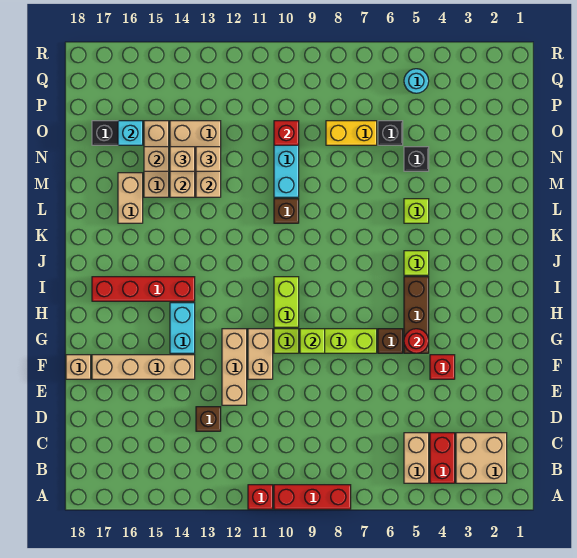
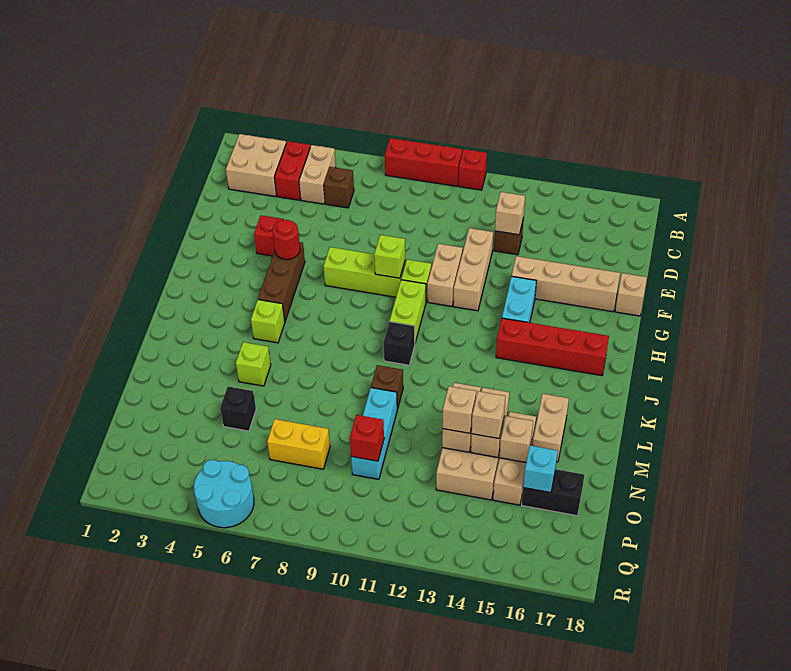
none -> tan brick D13 level 2
brown brick G6 level 1 -> brown brick C6 level 1
black brick O6 level 1 -> black brick J10 level 1
cyan round brick Q5 level 1 -> cyan round brick Q5:R6 level 1

